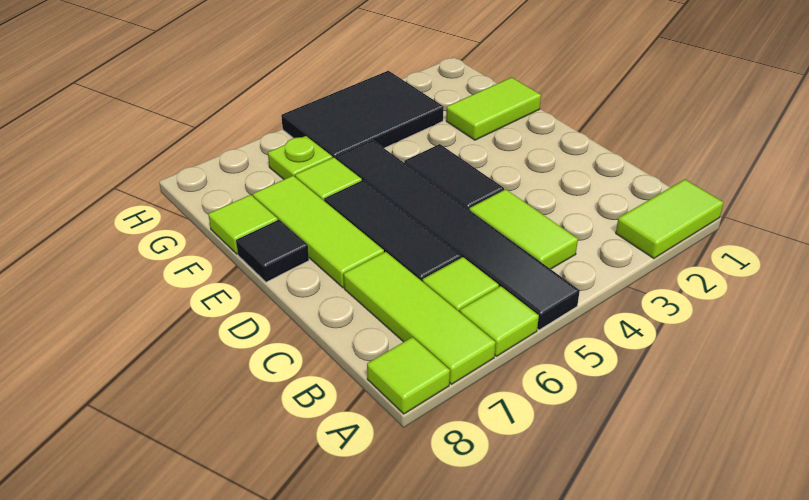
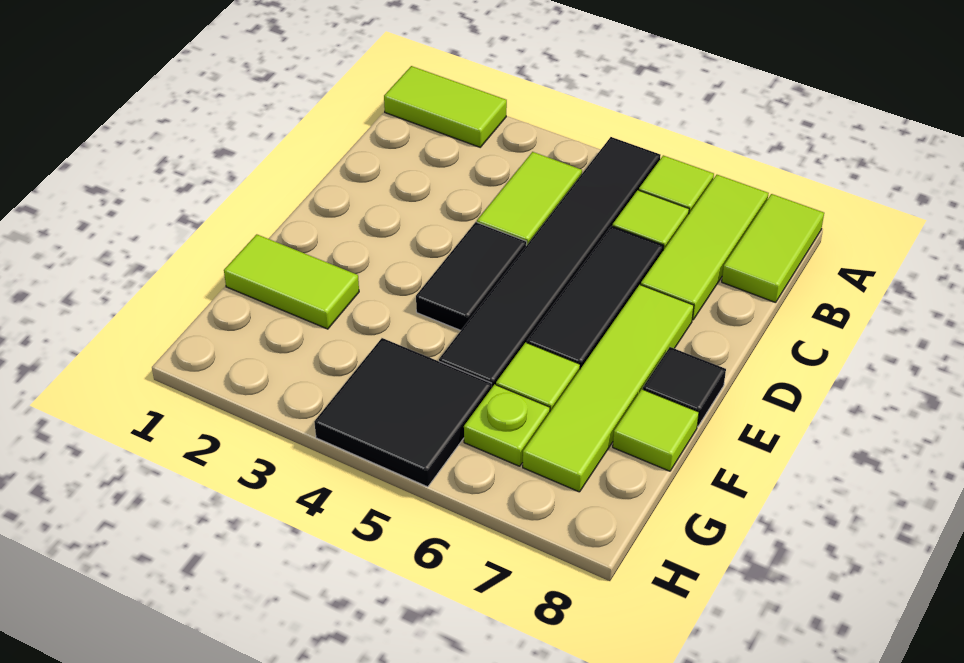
lime tile A8 level 1 -> lime tile A8:B8 level 1
lime tile D7:F7 level 1 -> lime tile D7:G7 level 1
black tile G3:H5 level 1 -> black tile G4:H5 level 1

